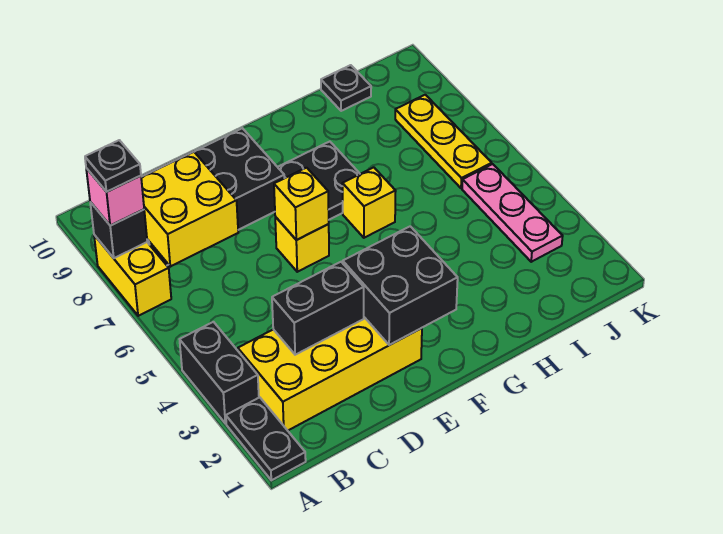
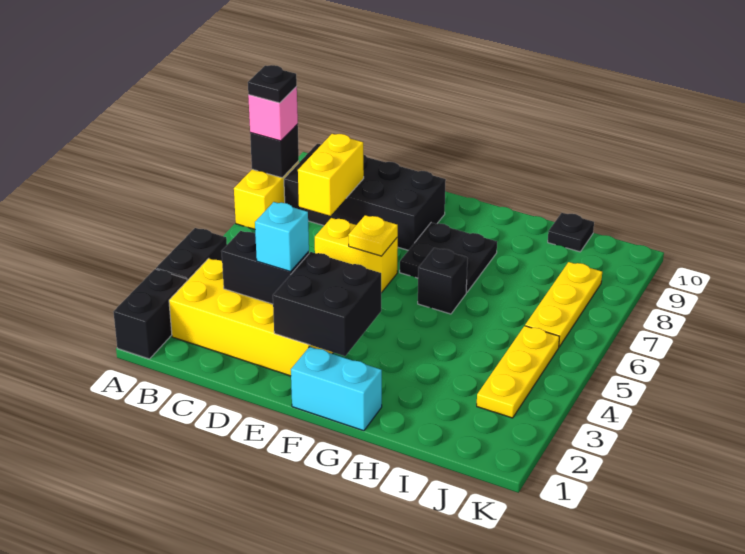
black plate A1:A2 level 1 -> black brick A1:A2 level 1
yellow brick B7:C8 level 2 -> yellow brick C7:C8 level 2
none -> cyan brick D3 level 3
yellow brick E6 level 1 -> yellow brick D6:E6 level 1
yellow brick E6 level 2 -> yellow plate E6 level 2
none -> cyan brick F1:G1 level 1
yellow brick G6 level 1 -> black brick G6 level 1
pink plate J3:J5 level 1 -> yellow plate J3:J5 level 1

